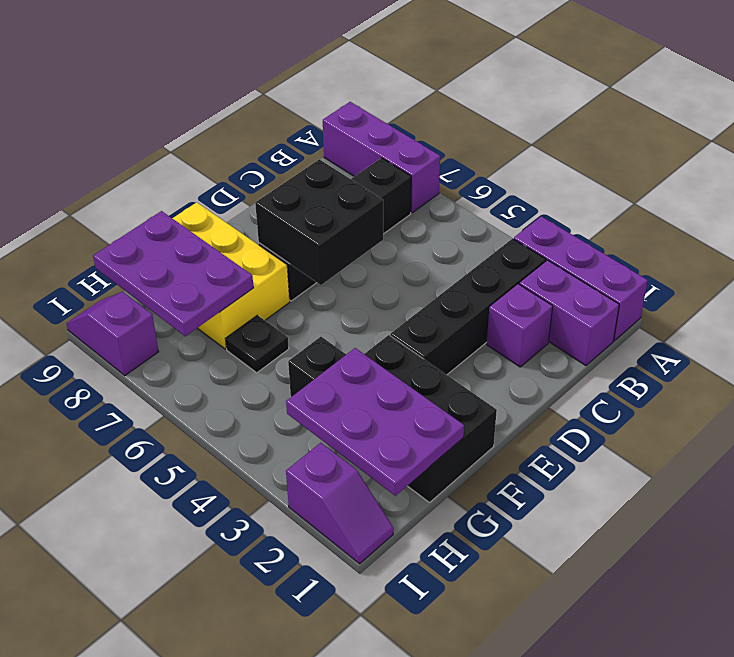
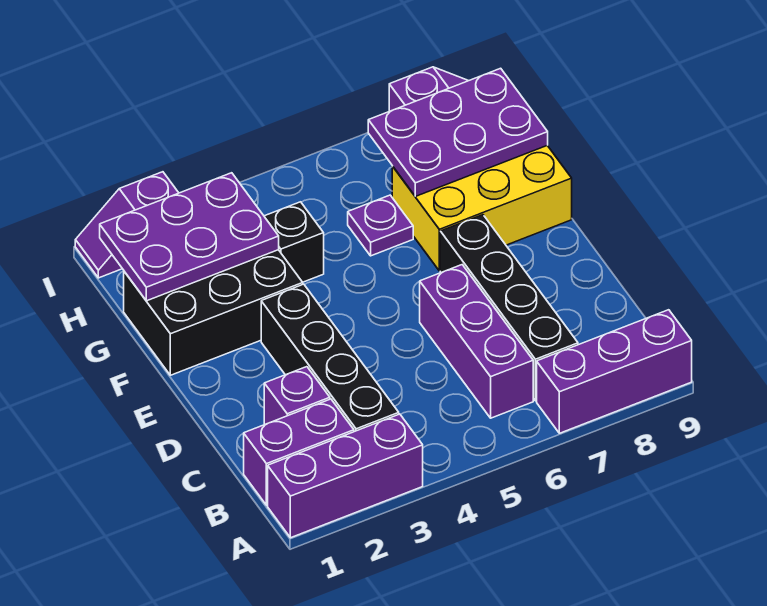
none -> purple brick B6:D6 level 1
black brick D6:E7 level 2 -> none
black plate G6 level 1 -> purple plate G6 level 1

